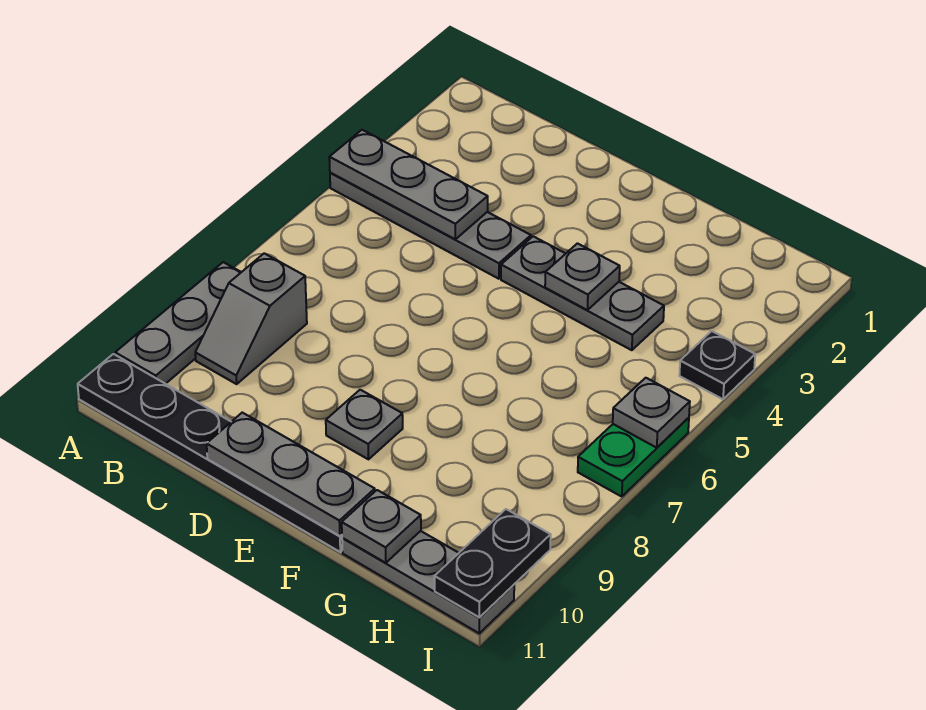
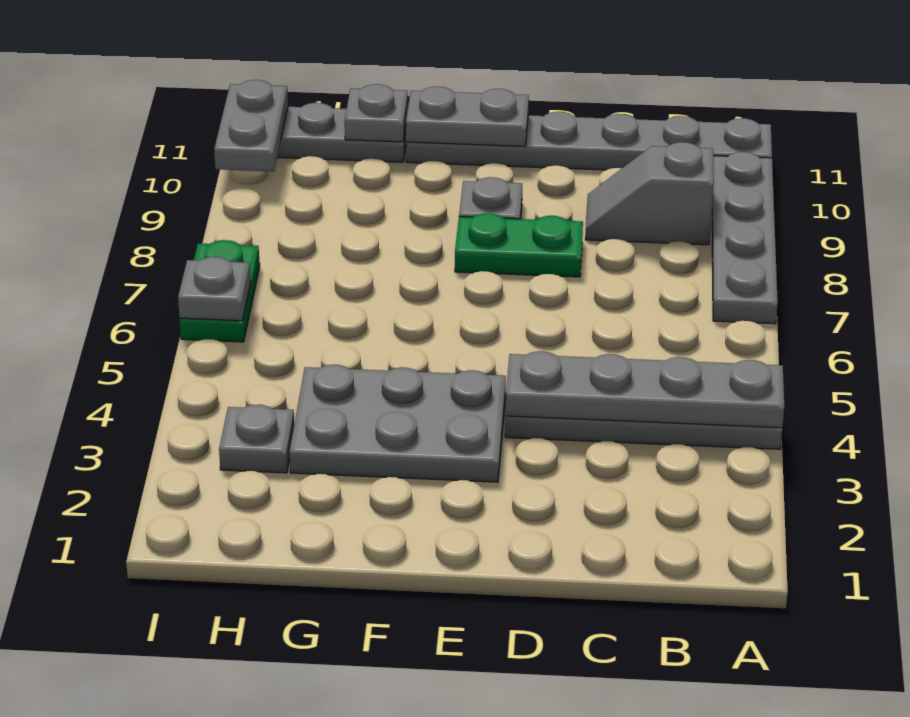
grey plate A4:C4 level 2 -> grey plate A4:D4 level 2
grey plate A8:A10 level 1 -> grey plate A7:A10 level 1
black plate A11:F11 level 1 -> grey plate A11:F11 level 1
grey slope B8:B9 level 1 top 8 -> grey slope B9:C9 level 1 top B
none -> green plate D8:E8 level 1
grey plate D11:F11 level 2 -> grey plate E11:F11 level 2
grey plate E4:G4 level 1 -> grey plate E3:G4 level 1
grey plate F4 level 2 -> grey plate H3 level 1
black plate I4 level 1 -> none
black plate I10:I11 level 2 -> grey plate I10:I11 level 2

